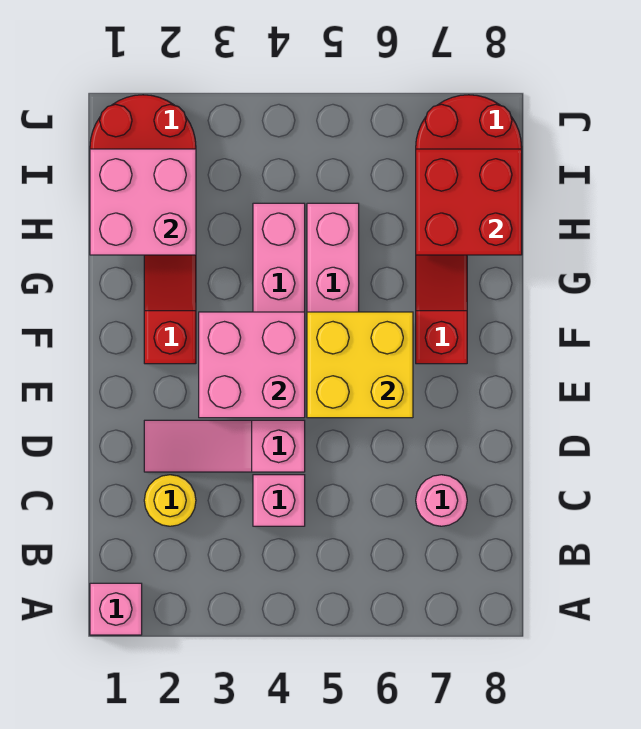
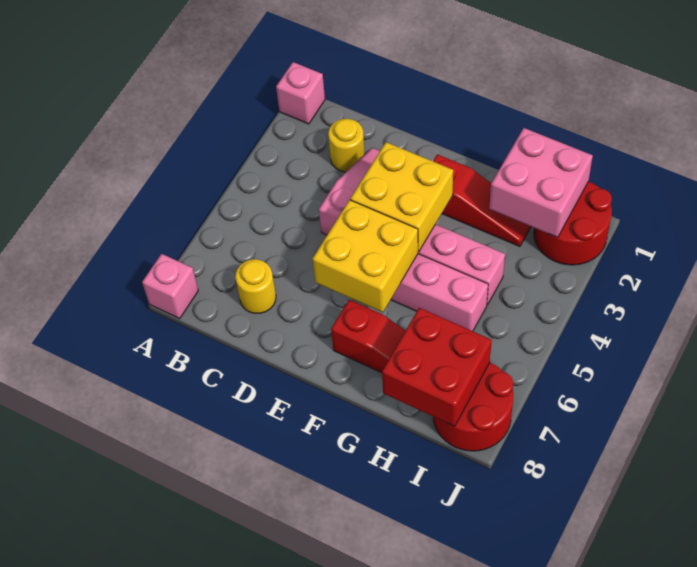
pink brick C4 level 1 -> pink brick A8 level 1
pink round brick C7 level 1 -> yellow round brick C7 level 1
pink brick E3:F4 level 2 -> yellow brick E3:F4 level 2

